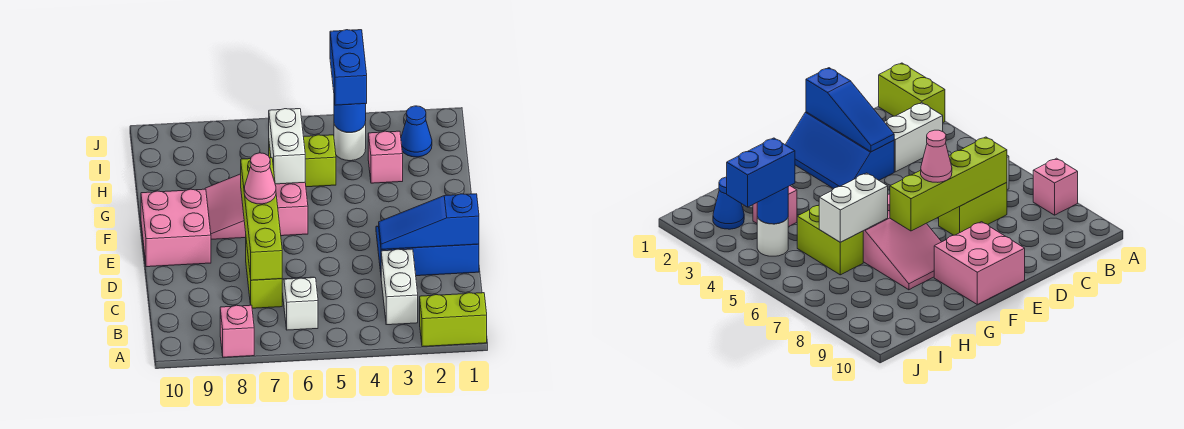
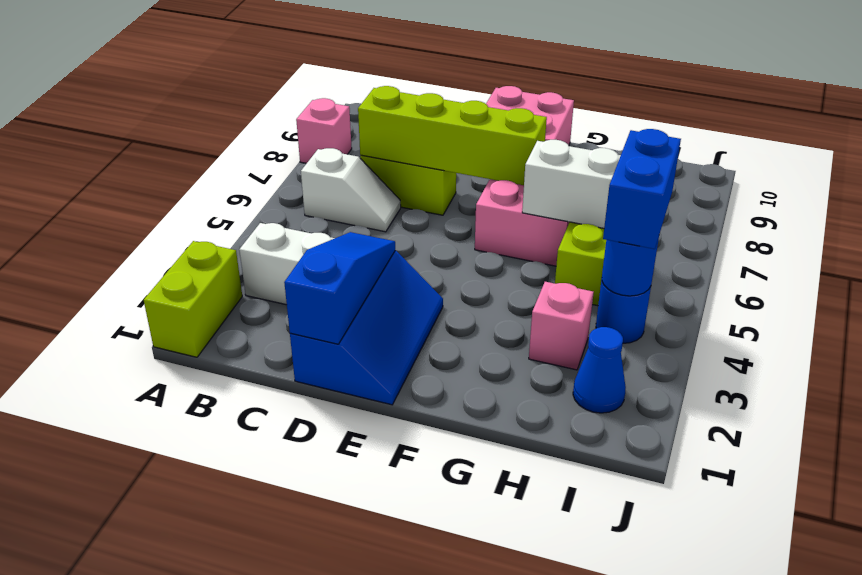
pink cone E7 level 3 -> none
white round brick I4 level 1 -> blue round brick I4 level 1
blue brick I4:J4 level 3 -> blue brick I4:I5 level 3

